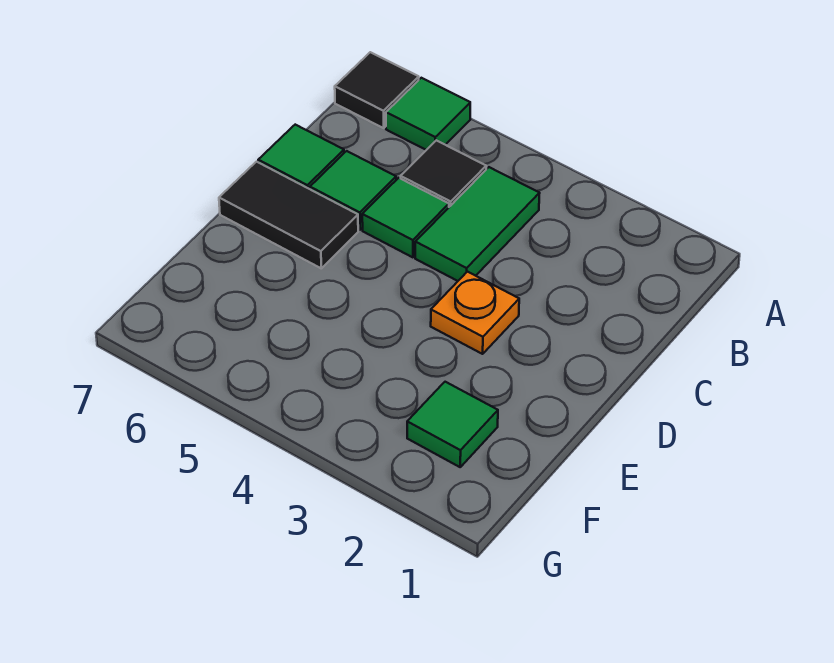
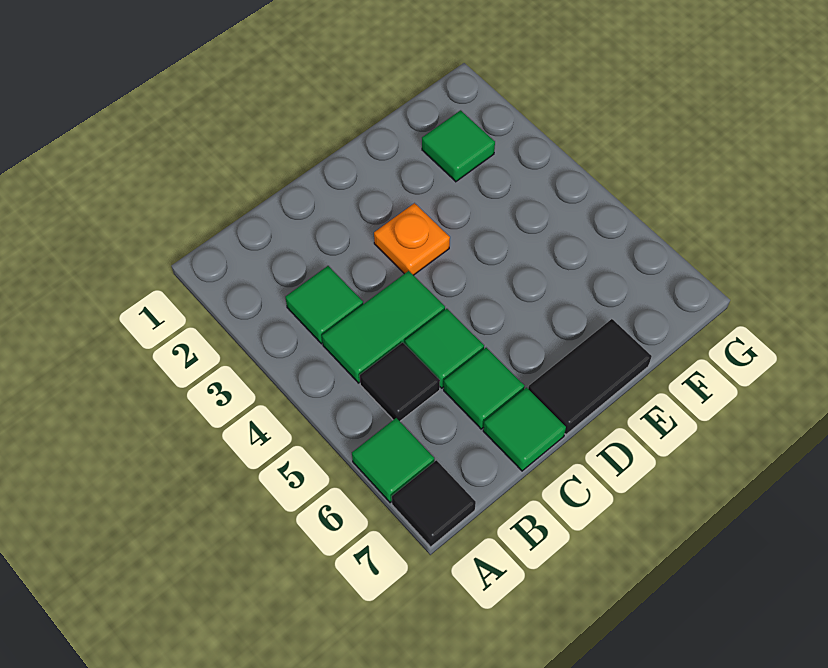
none -> green tile B3 level 1
black tile D6:D7 level 1 -> black tile D7:E7 level 1

